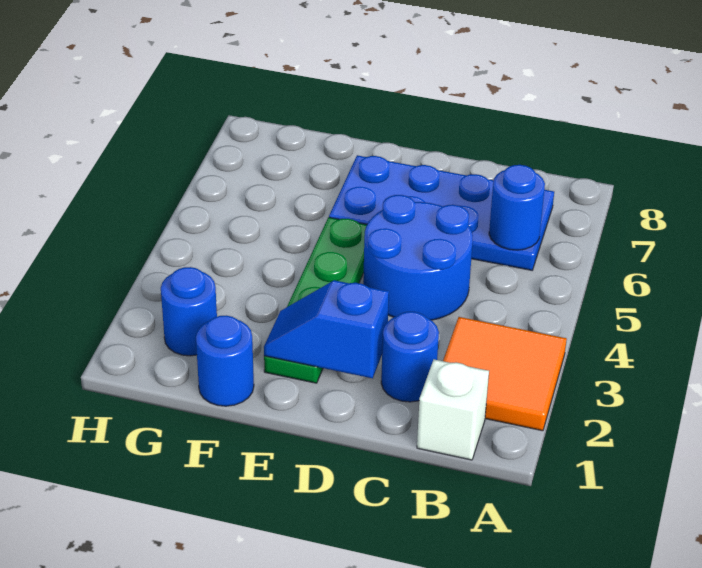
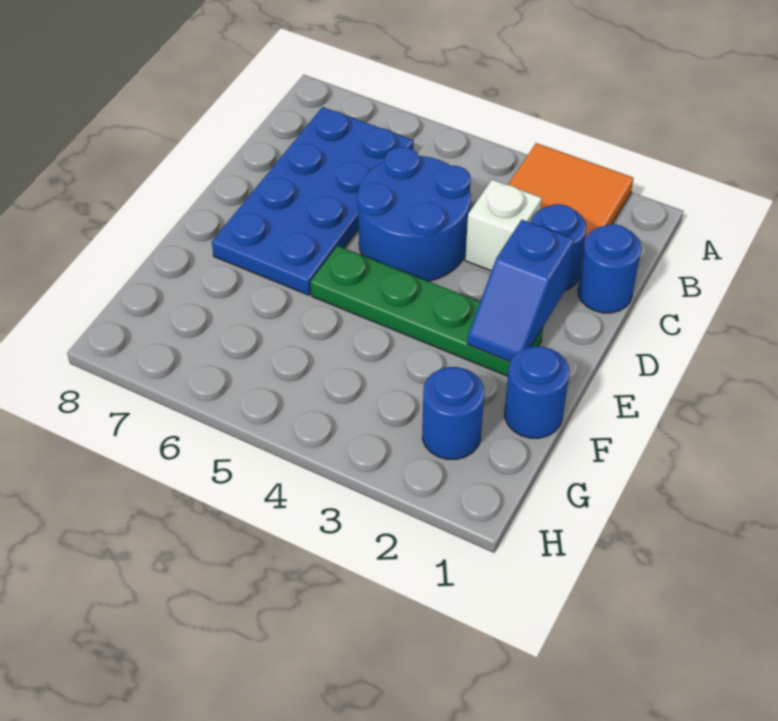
white brick B1 level 1 -> white brick C3 level 1
blue round brick B6 level 2 -> blue round brick C1 level 1

